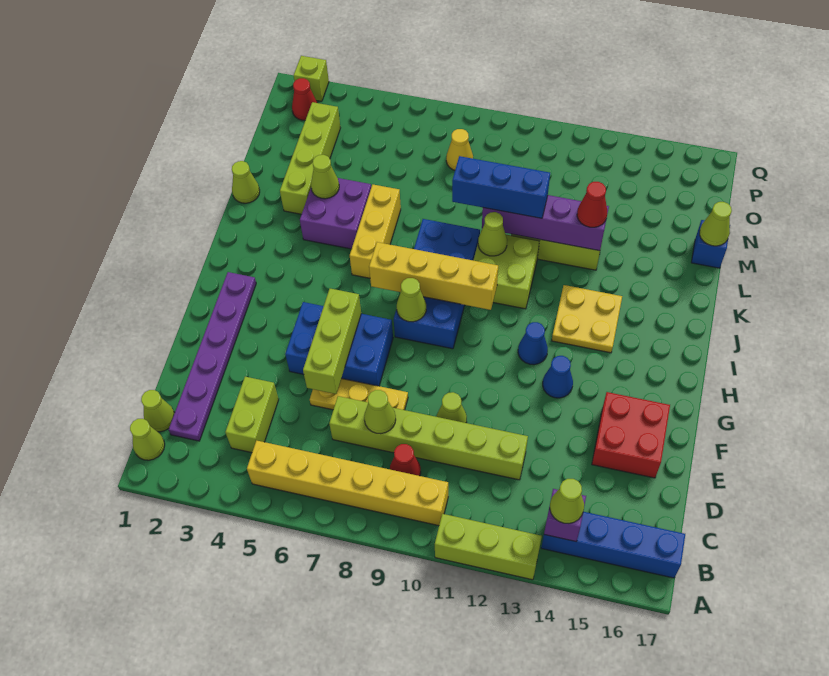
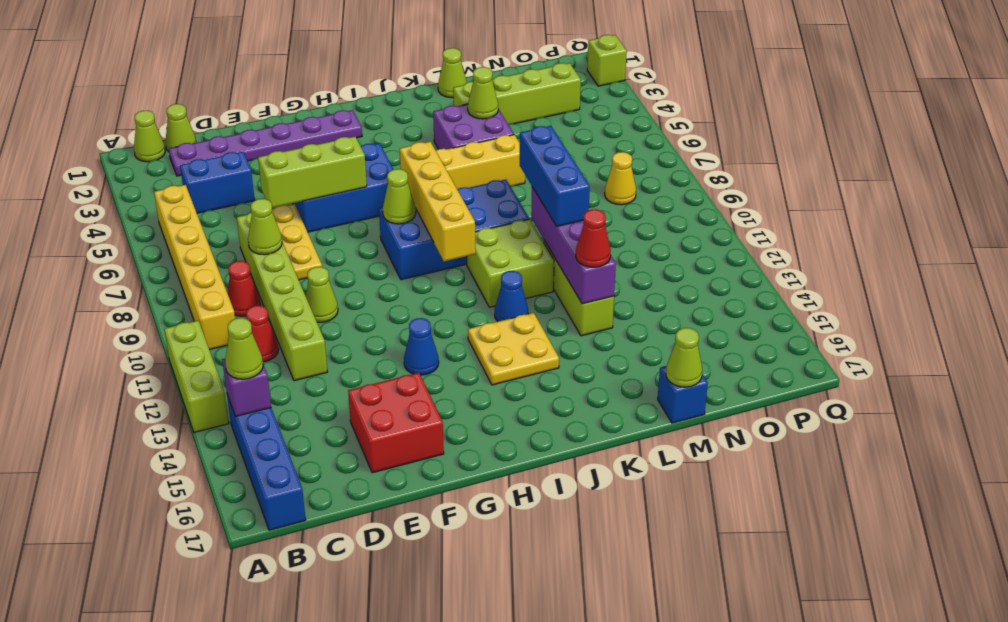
lime brick C4:D4 level 1 -> blue brick C4:D4 level 1
blue brick F5:G7 level 1 -> blue brick F5:H6 level 1
blue cone H12 level 1 -> blue cone J12 level 1
lime cone K10 level 2 -> none
red cone P2 level 1 -> red cone C11 level 1

